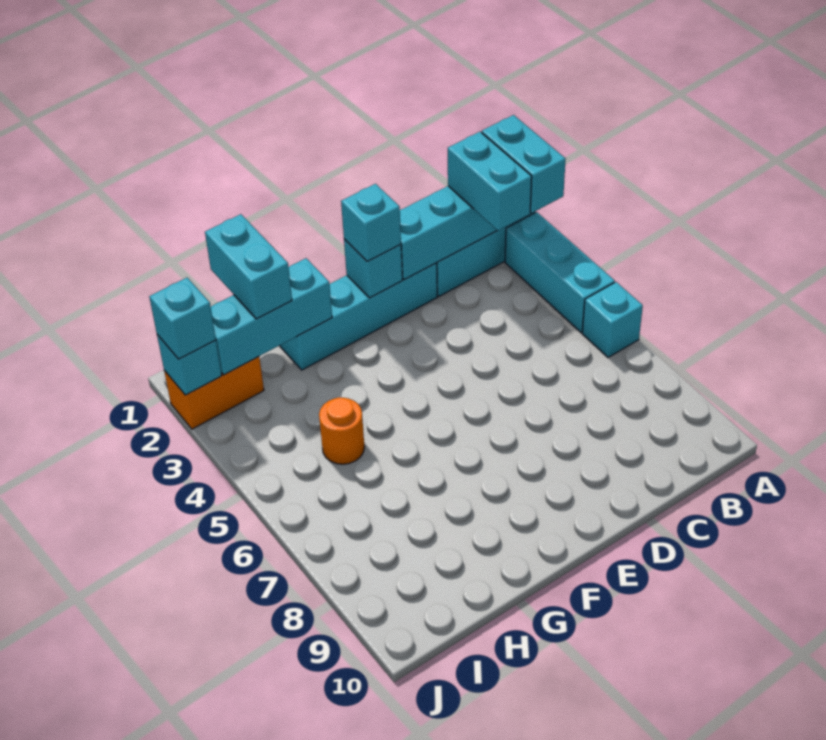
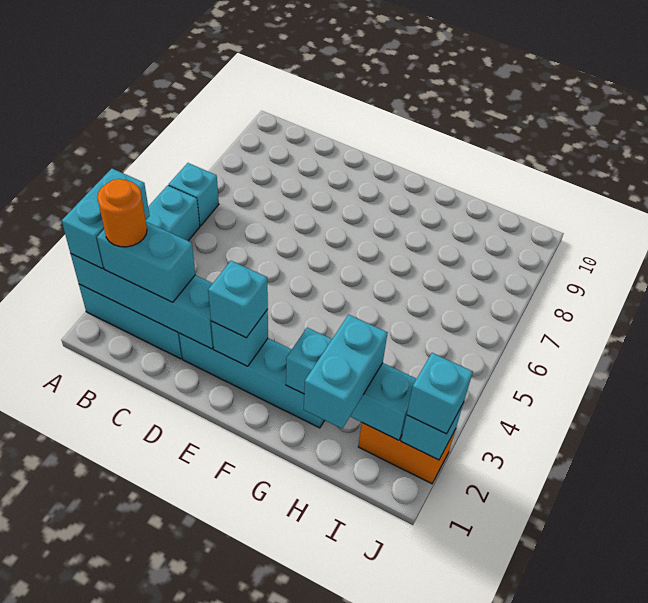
cyan brick B2:B3 level 3 -> cyan brick B2:C2 level 3
orange round brick H5 level 1 -> orange round brick B2 level 4

